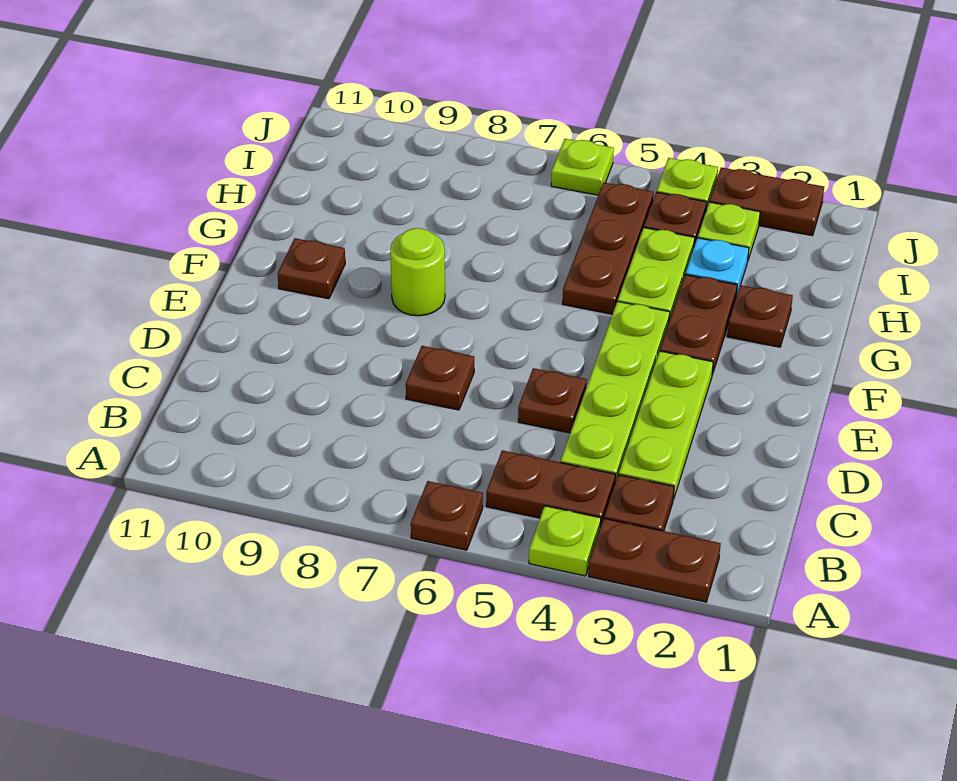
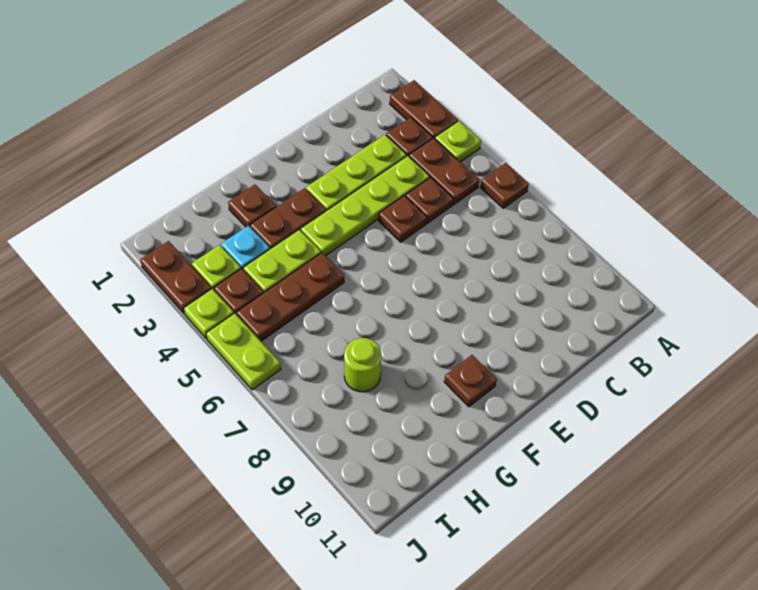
brown plate D7 level 1 -> brown plate C5 level 1
lime round brick F8 level 1 -> lime round brick H8 level 1
lime plate J6 level 1 -> lime plate J5:J6 level 1

